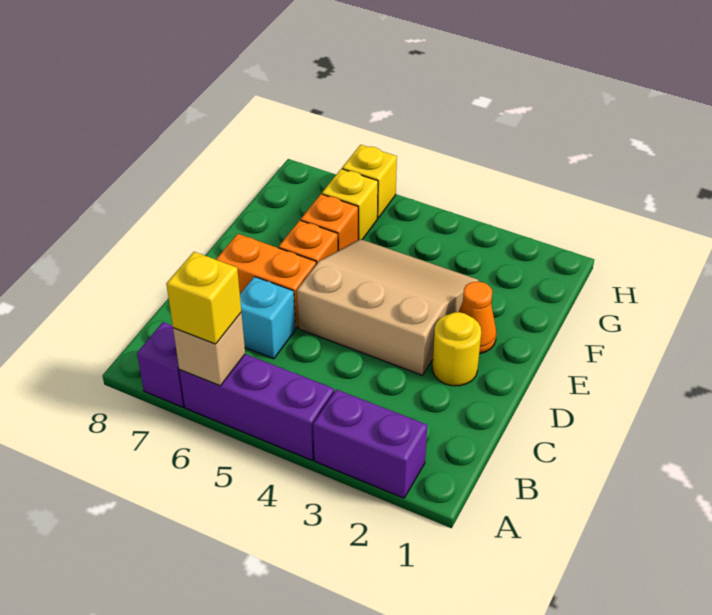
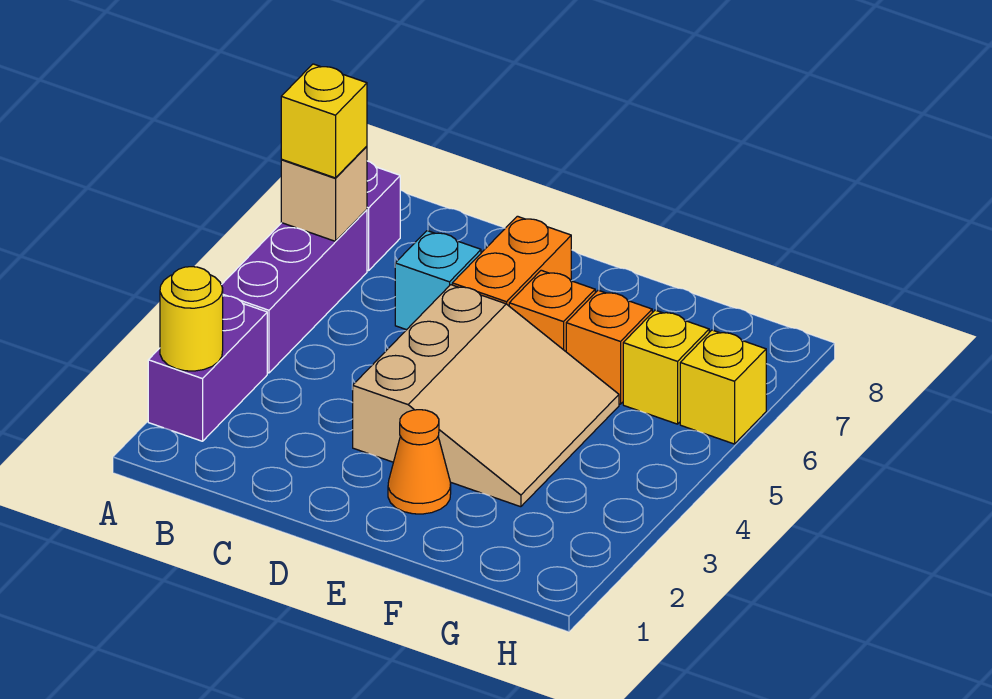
yellow round brick D2 level 1 -> yellow round brick A2 level 2

